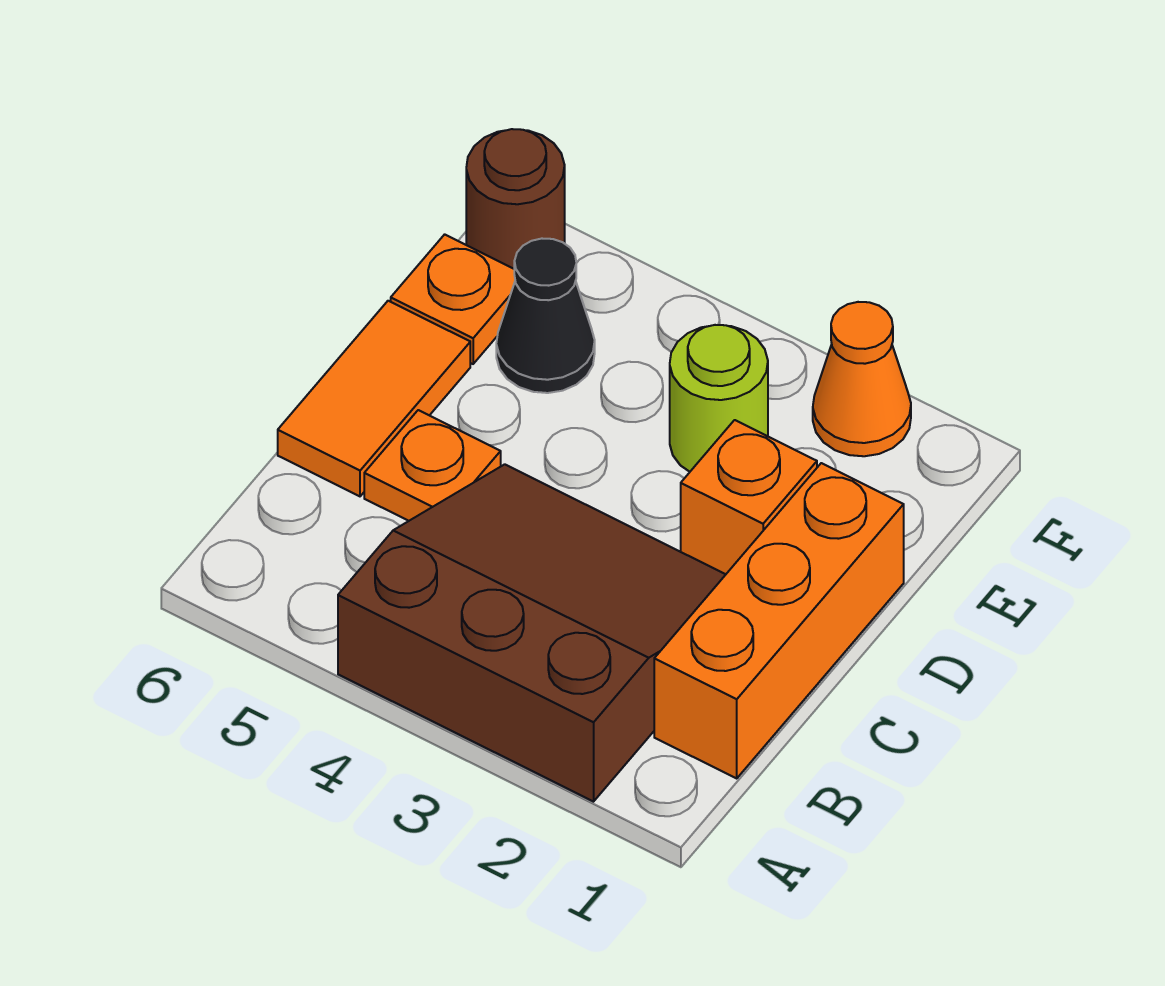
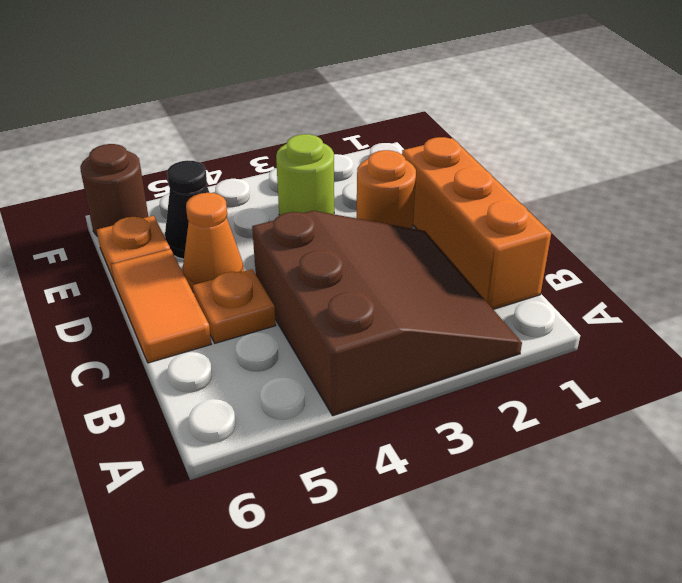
brown slope A2:C4 level 1 top A -> brown slope A2:C4 level 1 top 4
orange brick D2 level 1 -> orange round brick D2 level 1
orange cone F2 level 1 -> orange cone D5 level 1

